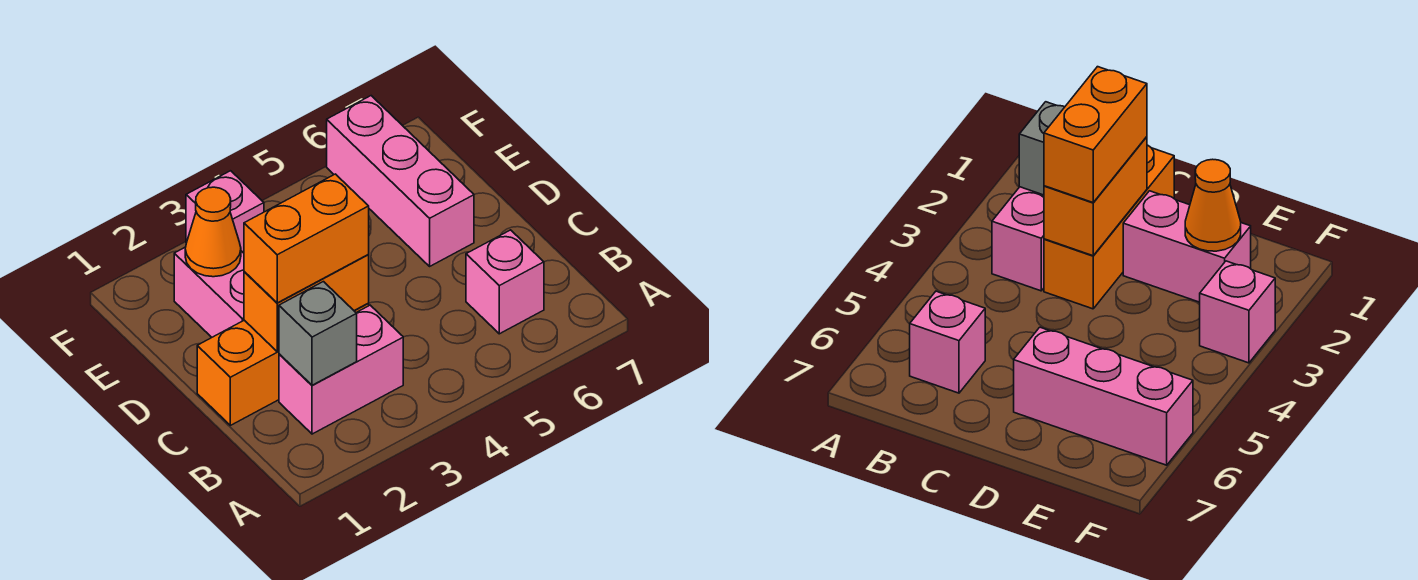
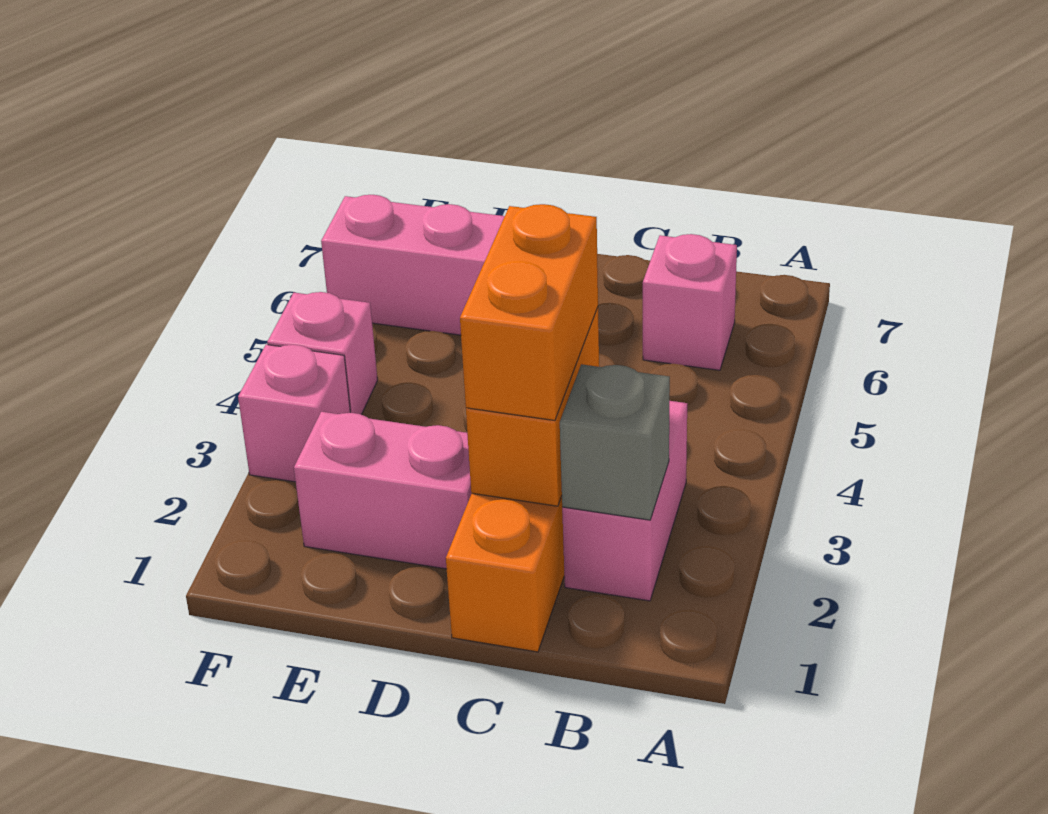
orange cone E2 level 2 -> none
none -> pink brick F4 level 1

